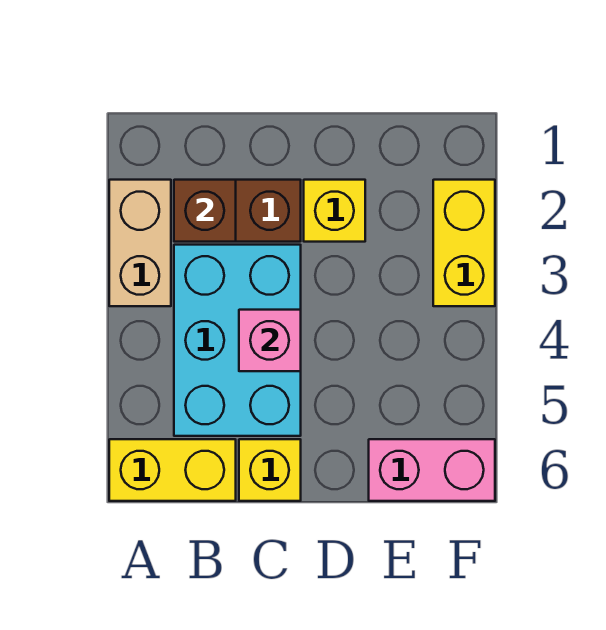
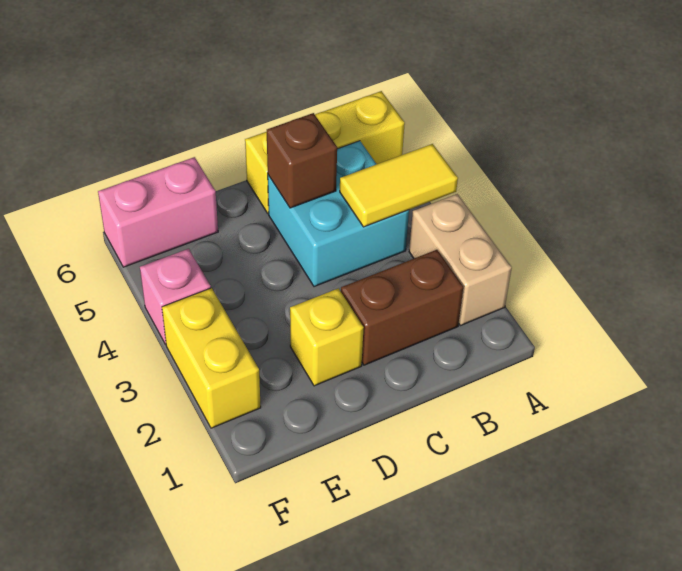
none -> yellow tile A4:B4 level 2
brown brick B2 level 2 -> brown brick C5 level 2
cyan brick B3:C5 level 1 -> cyan brick B4:C5 level 1
pink brick C4 level 2 -> pink brick F4 level 1

